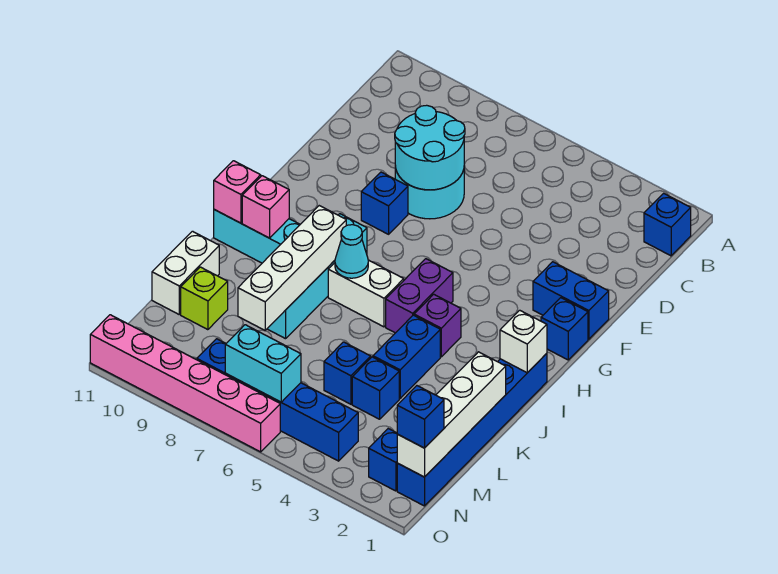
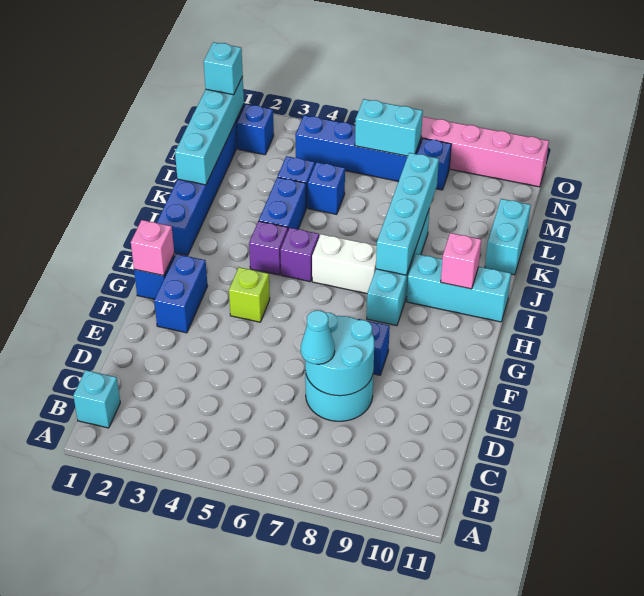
blue brick B1 level 1 -> cyan brick B1 level 1
blue brick F1:F2 level 1 -> blue brick F2:G2 level 1
purple brick H5:I5 level 1 -> purple brick I5 level 1
white brick I1 level 2 -> none
cyan cone I7 level 2 -> cyan cone D7 level 3
white brick I8:L8 level 2 -> cyan brick I8:L8 level 2
pink brick I11 level 2 -> pink brick G1 level 2
white brick K1:N1 level 2 -> cyan brick K1:N1 level 2
white brick K11:L11 level 1 -> cyan brick K11:L11 level 1
lime brick L10 level 1 -> lime brick G4 level 1
blue brick N1 level 3 -> cyan brick N1 level 3

